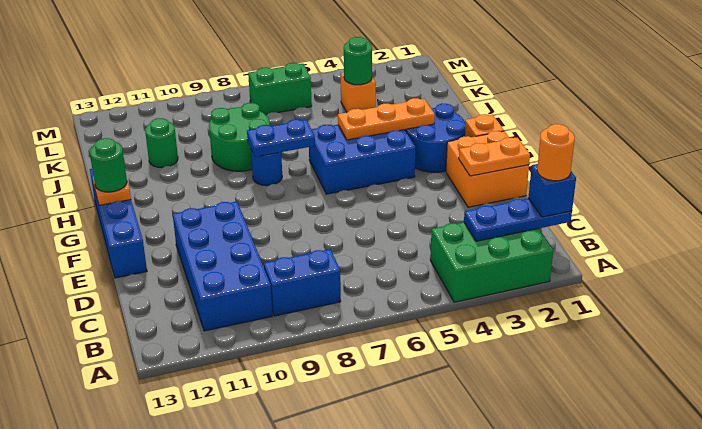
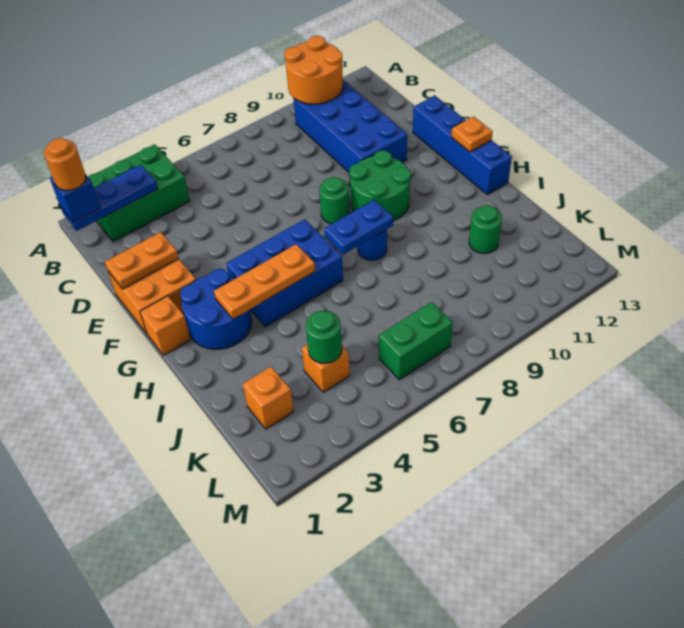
none -> orange round brick A10:B11 level 2
blue brick B8:B9 level 1 -> none
green round brick G13 level 3 -> green round brick F8 level 1
green round brick I8:J9 level 1 -> green round brick F9:G10 level 1
none -> orange brick K2 level 1

